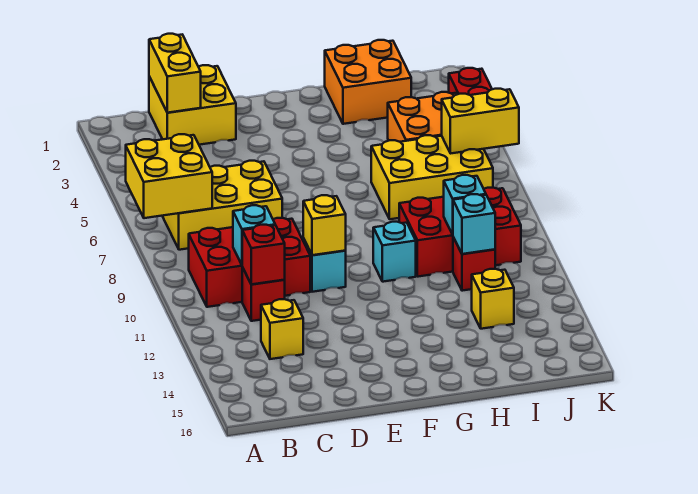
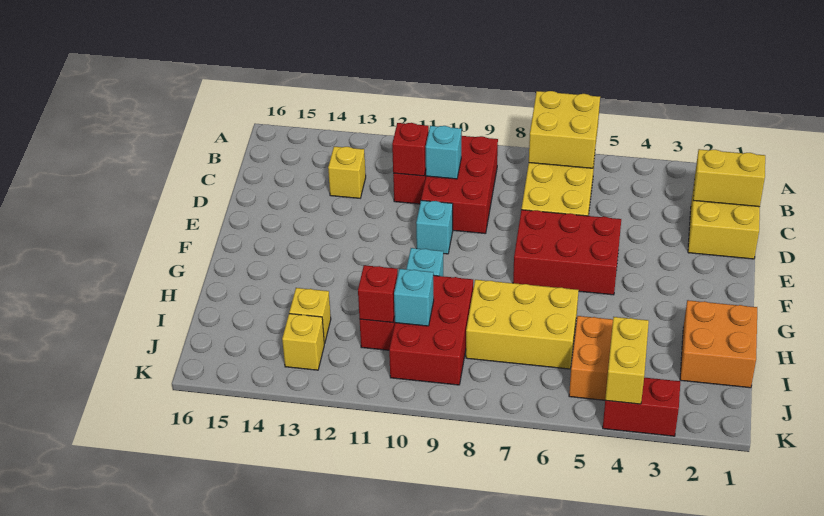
none -> red brick E5:F7 level 1
yellow brick E10 level 2 -> yellow brick J13 level 1
yellow brick H6:J7 level 1 -> yellow brick H6:I8 level 1
cyan brick I11 level 2 -> red brick I11 level 2
yellow brick J6:K6 level 2 -> yellow brick J4:K4 level 2

